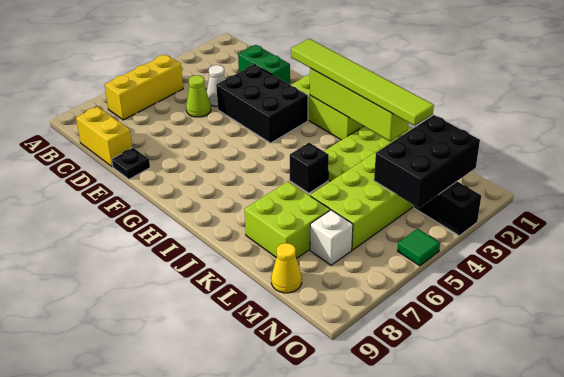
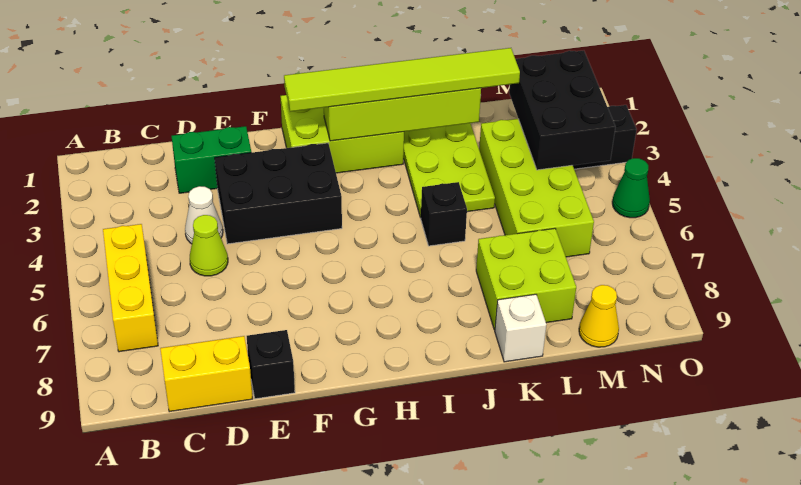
black plate E9 level 1 -> black brick E9 level 1
white brick M7 level 1 -> white brick K9 level 1
green tile O5 level 1 -> green cone O5 level 1

